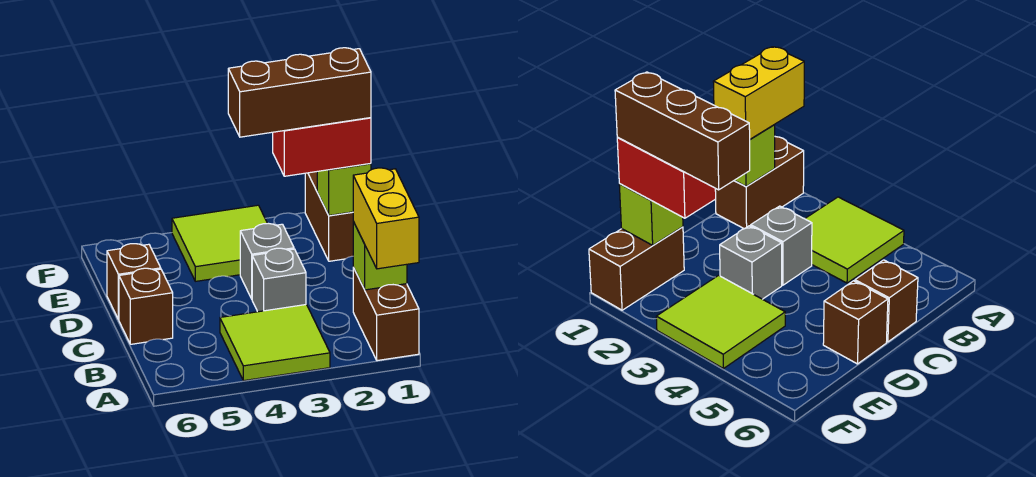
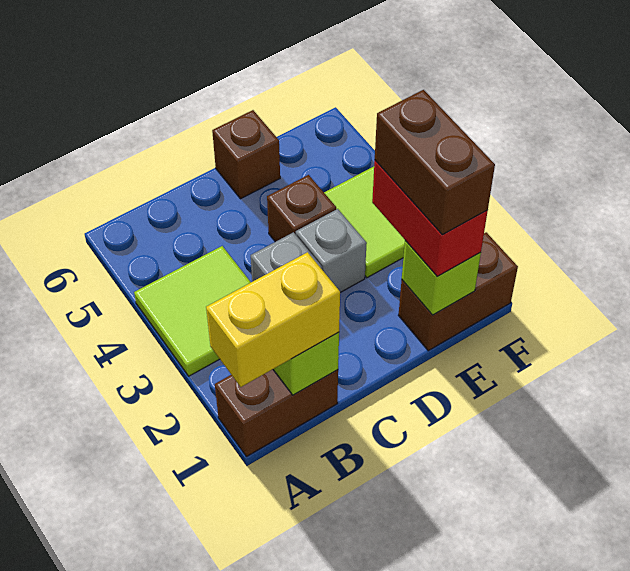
brown brick C6 level 1 -> brown brick D4 level 1
brown brick E1:E3 level 4 -> brown brick E1:E2 level 4

